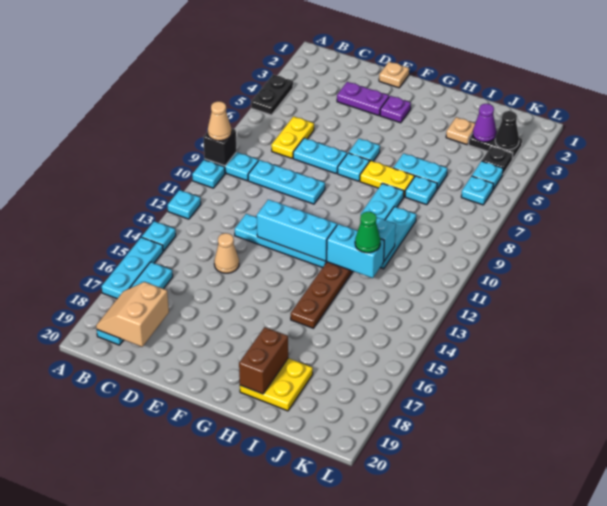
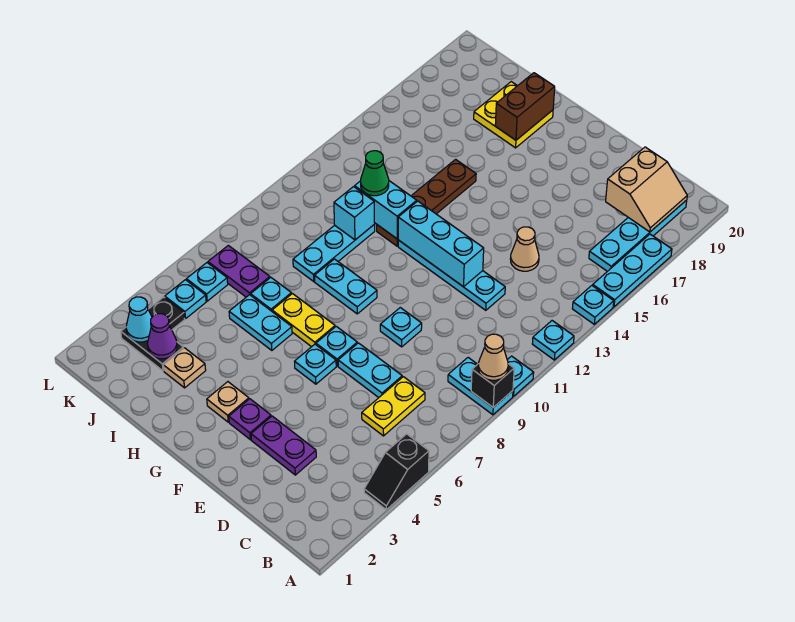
black plate A4:A5 level 1 -> black slope A4:A5 level 1 top 5
cyan plate C9:E9 level 1 -> cyan plate E9 level 1
tan plate E1 level 1 -> tan plate G3 level 1
cyan plate H8:H9 level 1 -> cyan plate G9:H9 level 1
none -> purple plate J7:K7 level 1
black cone K3 level 2 -> cyan cone K3 level 2

